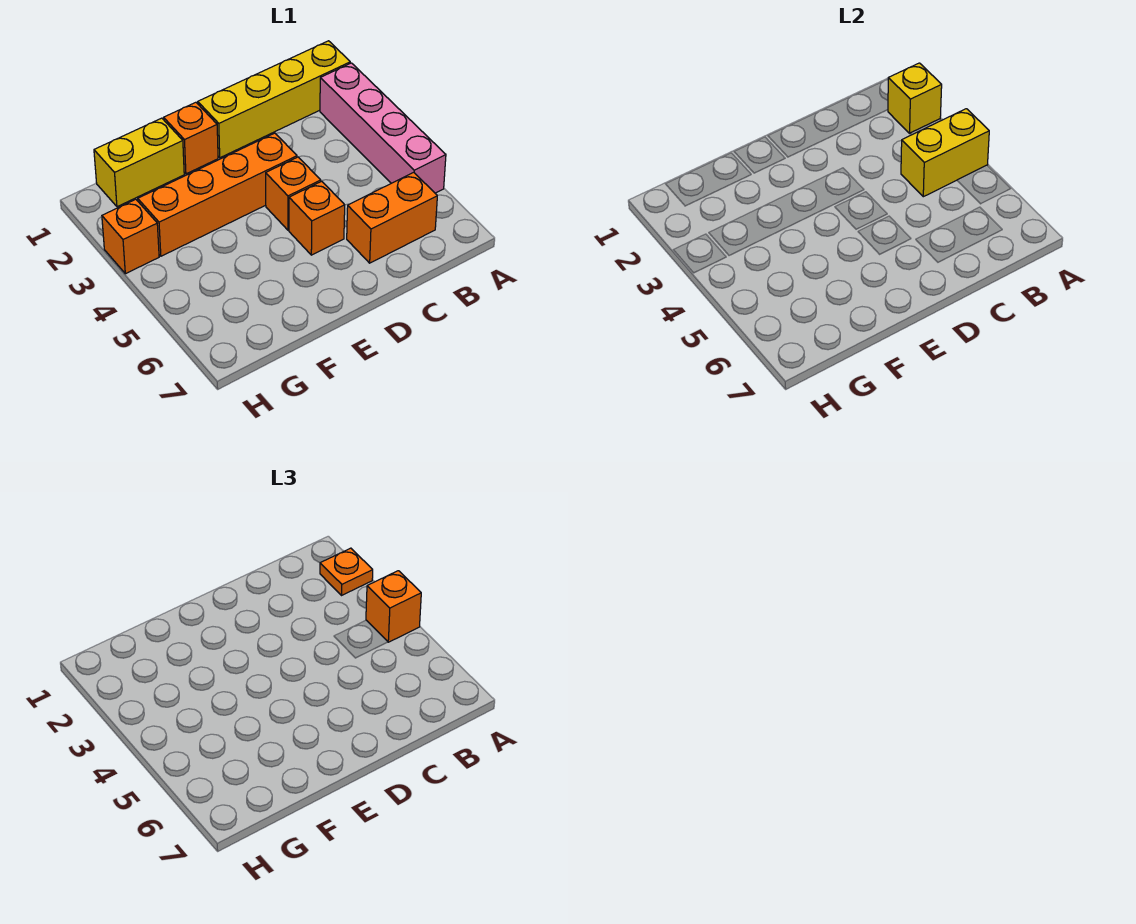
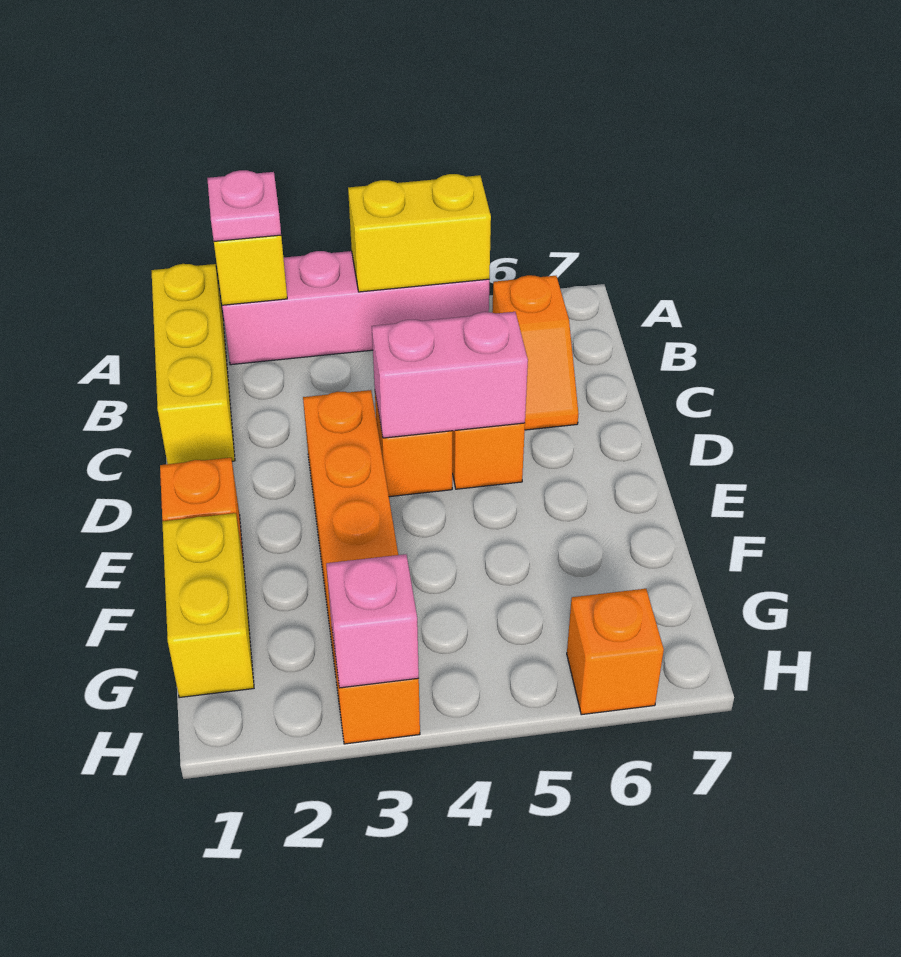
yellow brick A1:D1 level 1 -> yellow brick A1:C1 level 1
orange plate A2 level 3 -> pink plate A2 level 3
yellow brick A4:B4 level 2 -> yellow brick A4:A5 level 2
orange brick A4 level 3 -> orange brick H6 level 1
orange brick B6:C6 level 1 -> orange slope B6:C6 level 1 top B
none -> pink brick D4:D5 level 2
none -> pink brick H3 level 2

